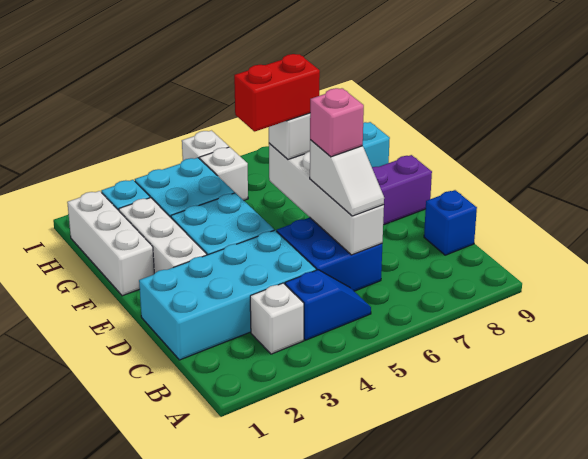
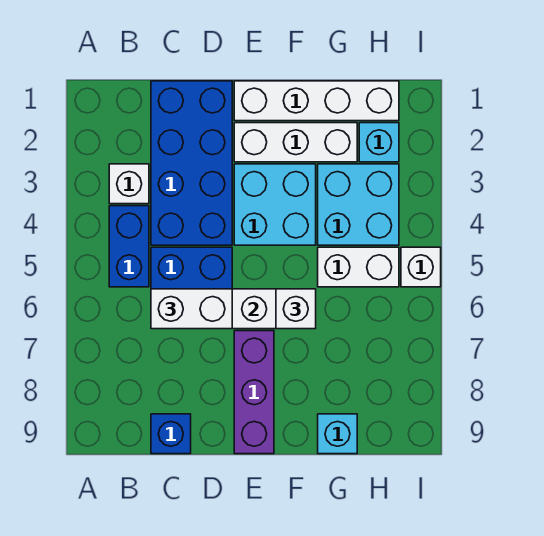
blue slope B4:B5 level 1 top 4 -> blue brick B4:B5 level 1
cyan brick C1:D4 level 1 -> blue brick C1:D4 level 1
white slope C6:D6 level 3 top D -> white brick C6:D6 level 3
pink brick D6 level 4 -> none
white brick F1:H1 level 1 -> white brick E1:H1 level 1
red brick F5:F6 level 4 -> none
white brick H5 level 1 -> white brick G5:H5 level 1

